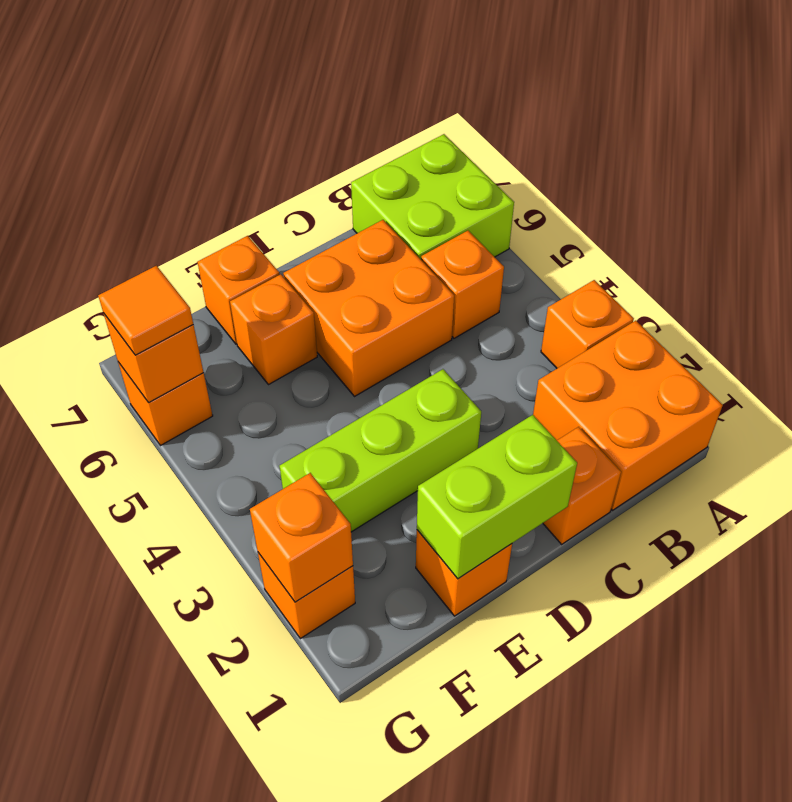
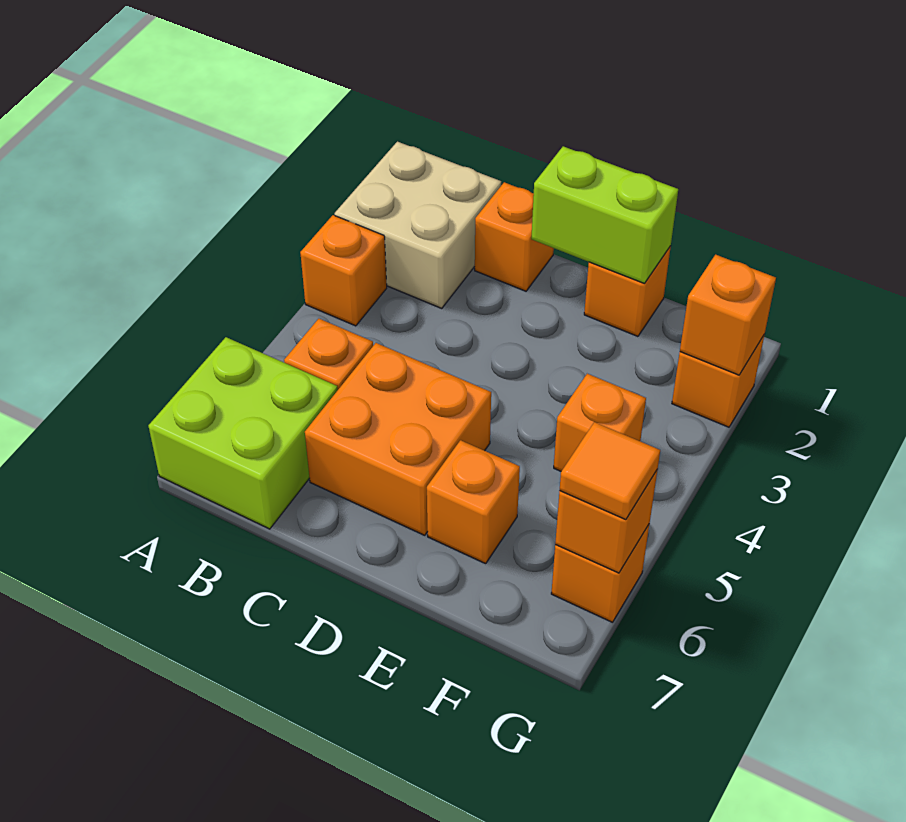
orange brick A1:B2 level 1 -> tan brick A1:B2 level 1
lime brick D3:F3 level 1 -> none
orange brick E7 level 1 -> orange brick F4 level 1

